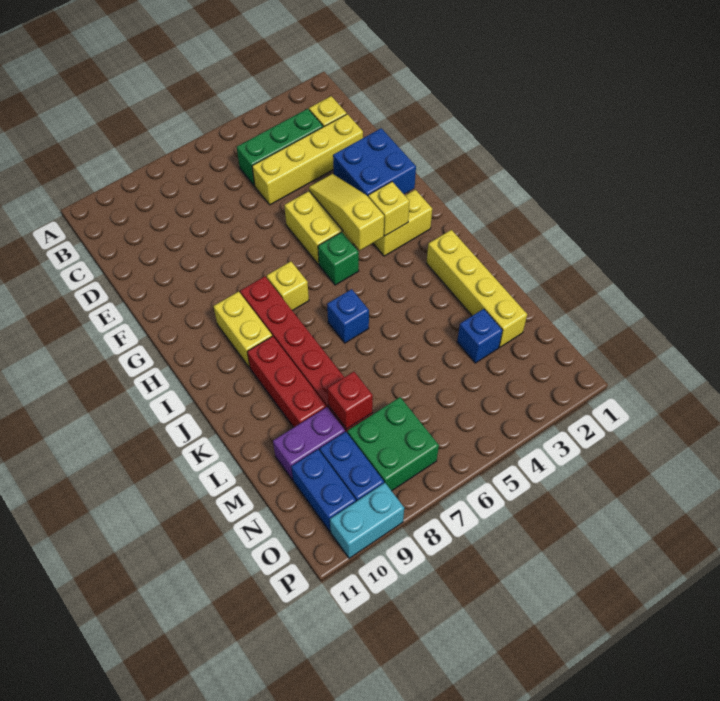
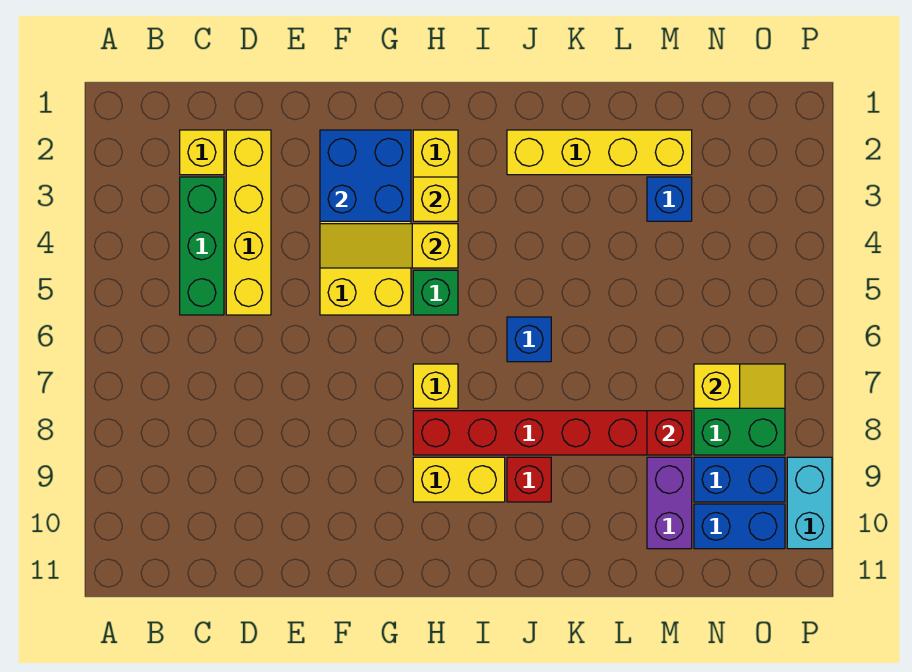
red brick J9:L9 level 1 -> red brick J9 level 1
none -> yellow slope N7:O7 level 2 top N

